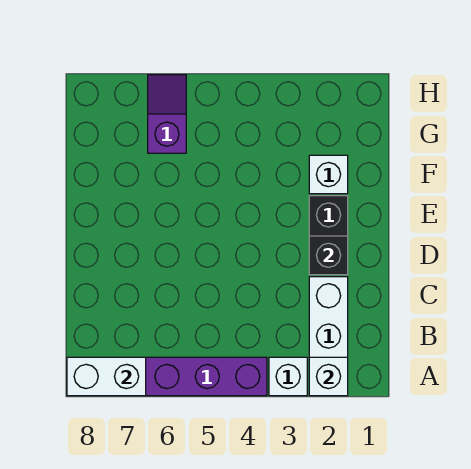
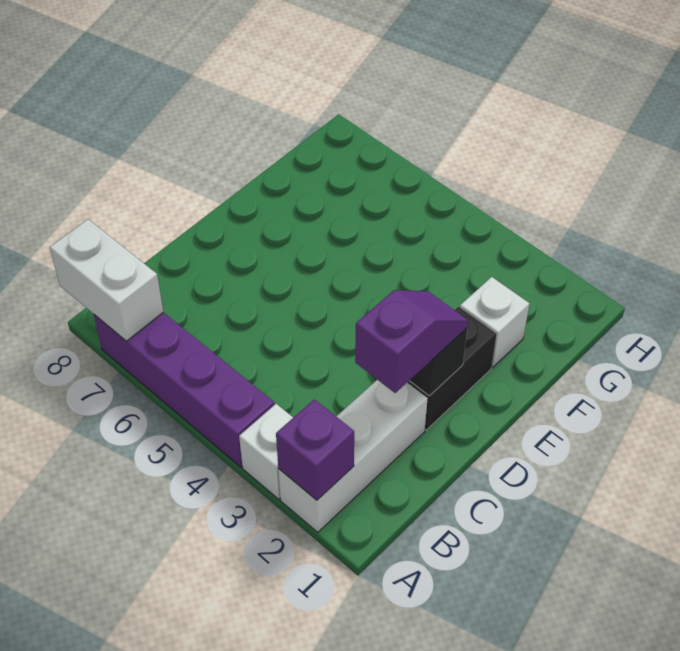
white brick A2 level 2 -> purple brick A2 level 2
purple slope G6:H6 level 1 top G -> purple slope C2:D2 level 3 top C

